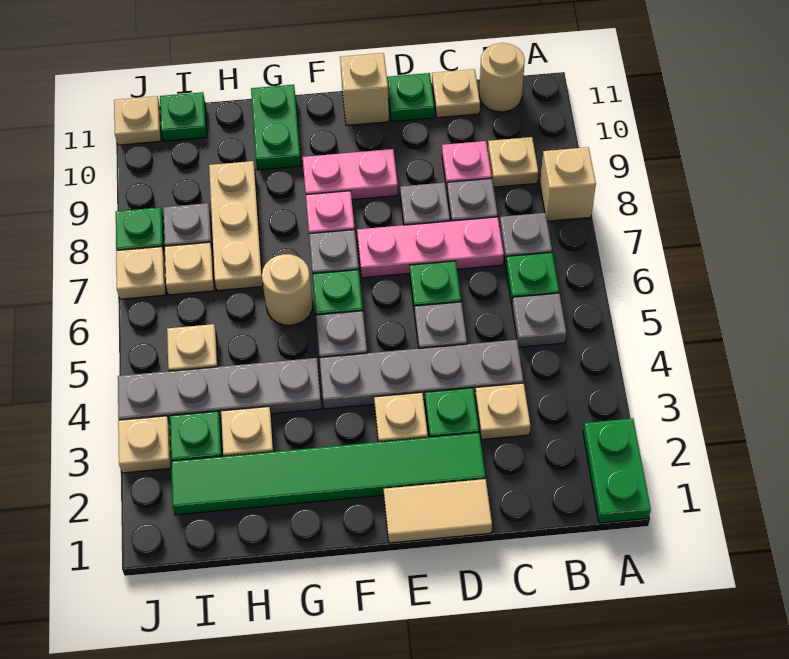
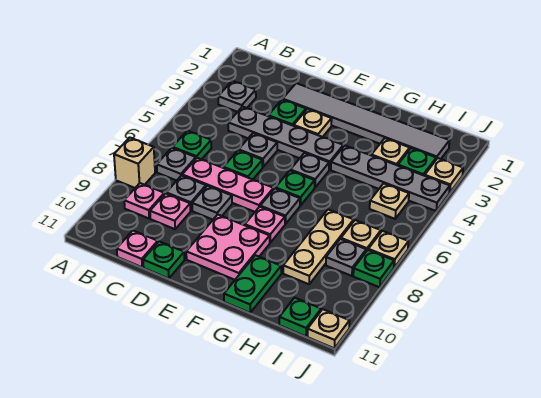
green plate A1:A2 level 1 -> none
grey plate B5 level 1 -> grey plate B3 level 1
tan plate B9 level 1 -> pink plate B9 level 1
tan round brick B11 level 1 -> none
tan plate C3 level 1 -> none
tan plate C11 level 1 -> pink plate C11 level 1
tan tile D1:E1 level 1 -> none
green tile D2:I2 level 1 -> grey tile D2:I2 level 1
pink plate E9:F9 level 1 -> pink plate E9:F10 level 1
tan brick E11 level 1 -> none
tan round brick G6 level 1 -> none

